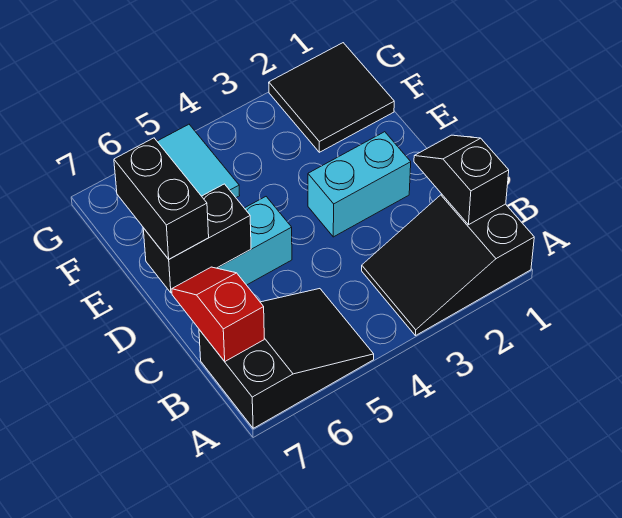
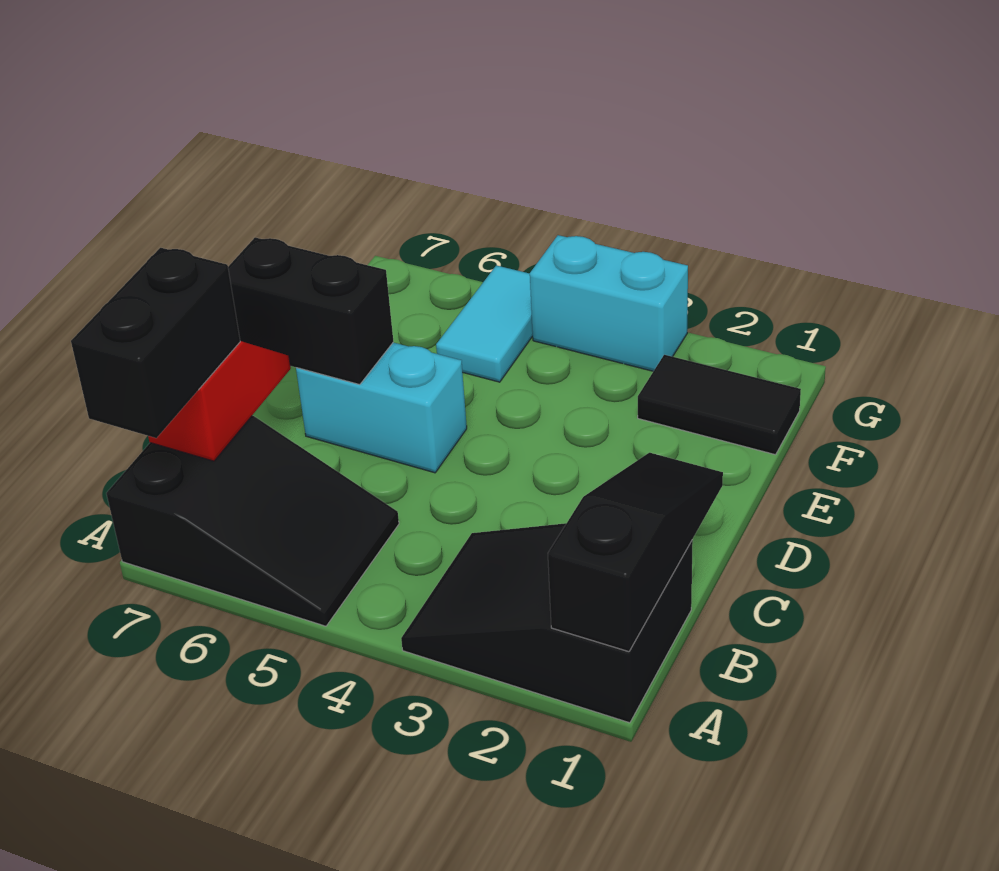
black slope B1:C1 level 2 top B -> black slope A1:C1 level 2 top A
cyan brick D2:D3 level 1 -> cyan brick G3:G4 level 1
black brick D7:E7 level 3 -> black brick A7:B7 level 3
black tile F1:G2 level 1 -> black tile F1:F2 level 1

